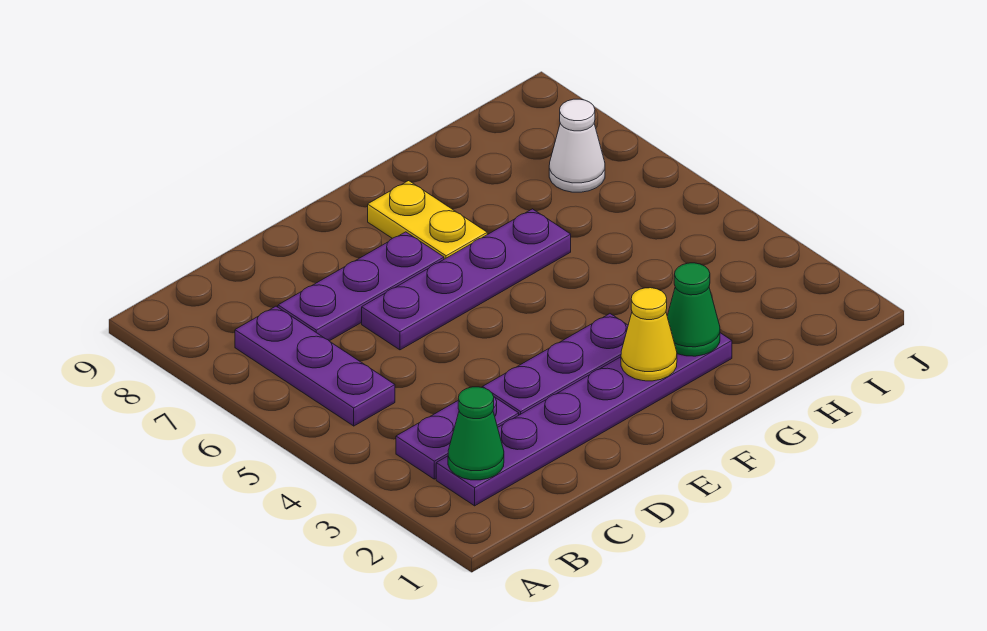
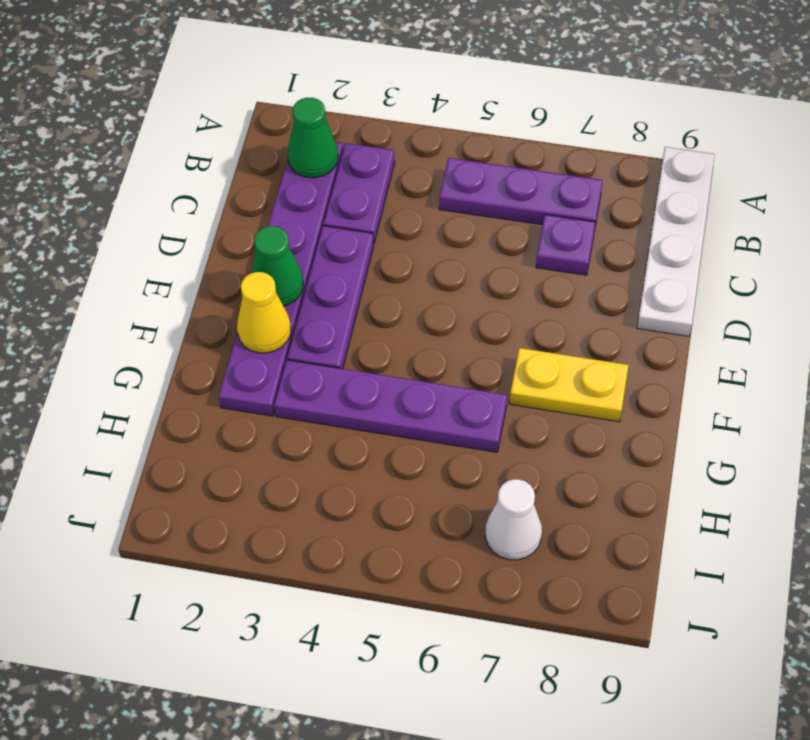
none -> white plate A9:D9 level 1
purple plate C7:E7 level 1 -> purple plate C7 level 1
purple plate D6:G6 level 1 -> purple plate G3:G6 level 1
green cone G2 level 2 -> green cone E2 level 2

